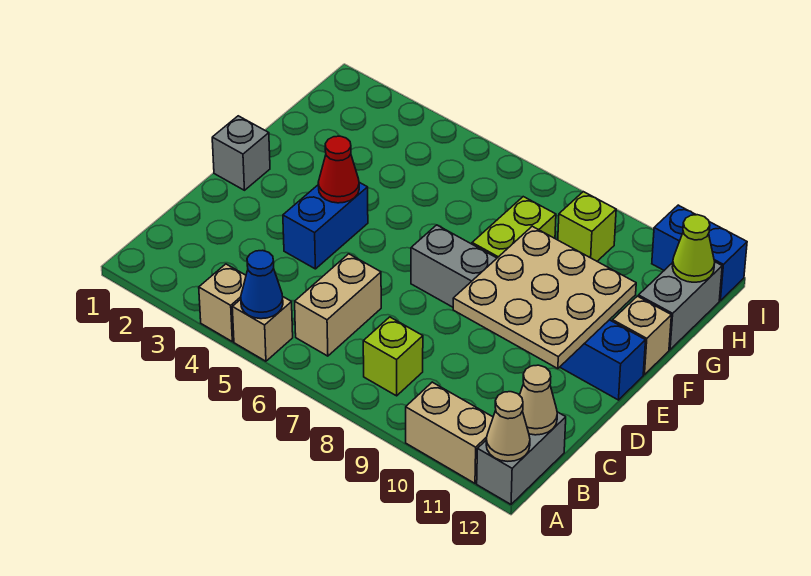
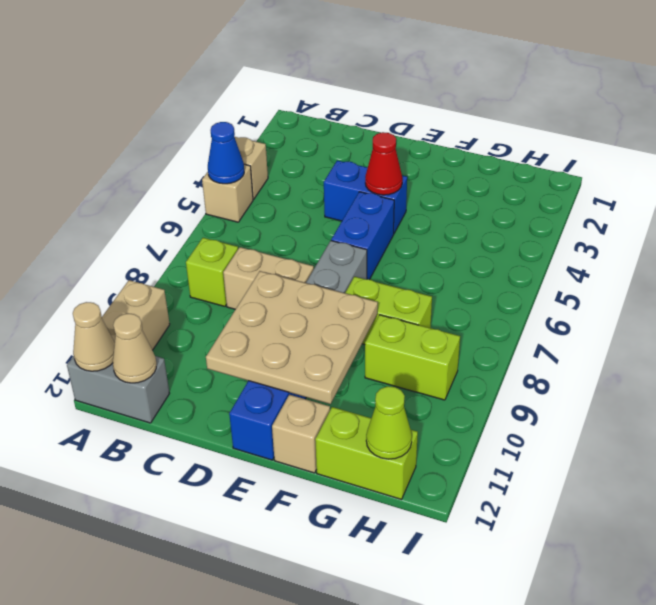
tan brick B6:C6 level 1 -> tan brick C8:D8 level 1
grey brick E1 level 1 -> none
grey brick G12:H12 level 1 -> lime brick G12:H12 level 1
lime brick H9 level 1 -> lime brick G9:H9 level 1
blue brick I11:I12 level 1 -> blue brick E5:E6 level 1

